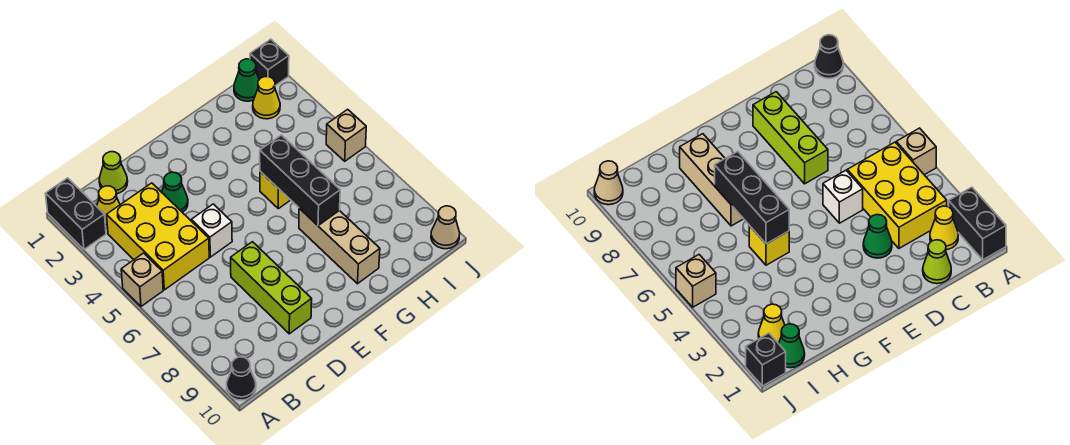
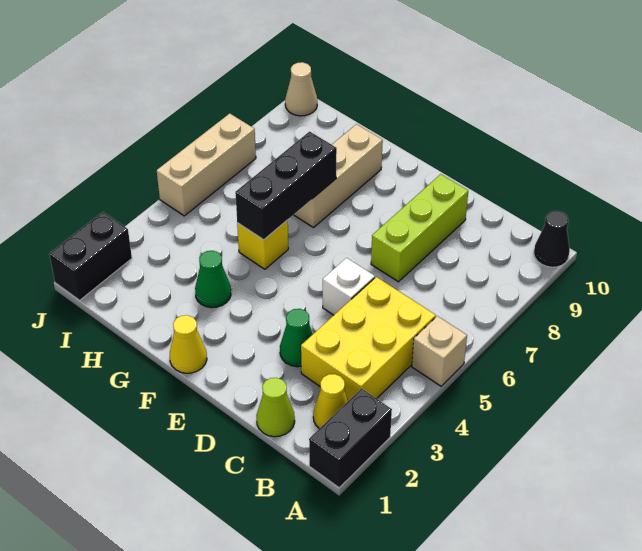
green cone I1 level 1 -> green cone G3 level 1
yellow cone I2 level 1 -> yellow cone F1 level 1
black brick J1 level 1 -> black brick J1:J2 level 1
tan brick J5 level 1 -> tan brick J5:J7 level 1

